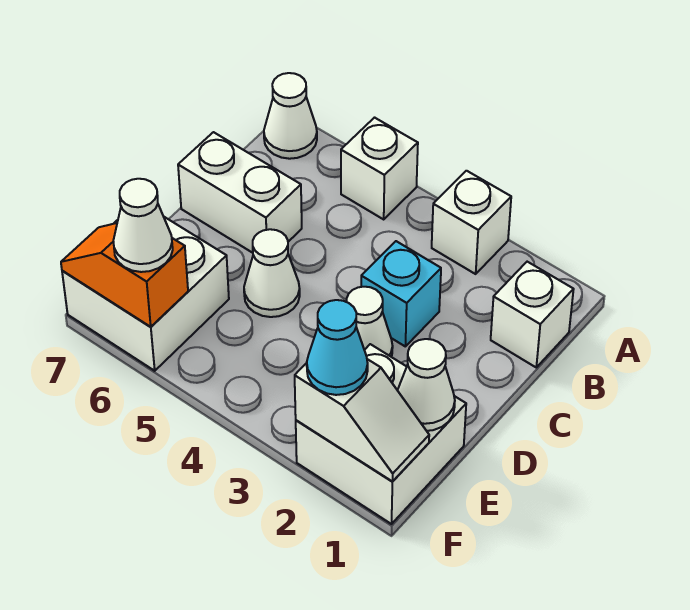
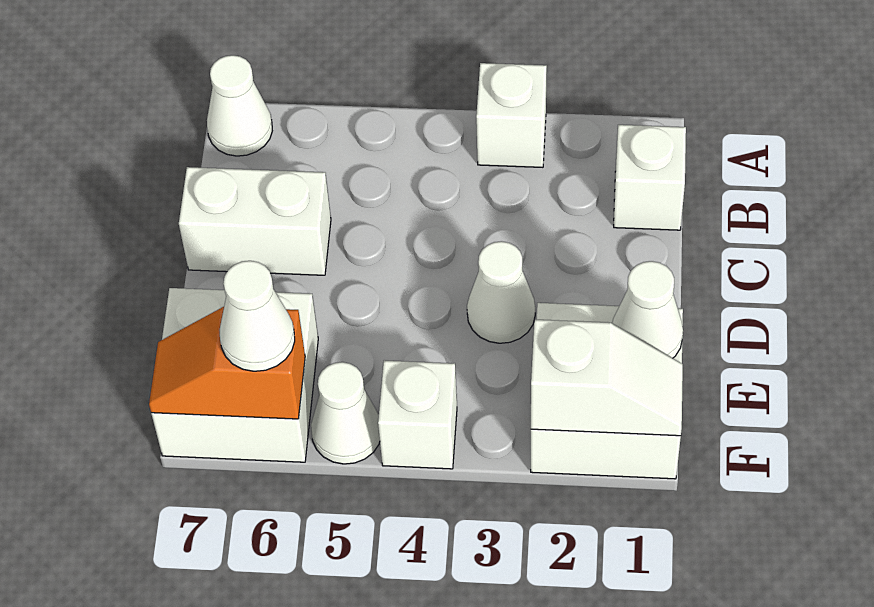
white brick A5 level 1 -> white brick F4 level 1
cyan brick C3 level 1 -> none
white cone D5 level 1 -> white cone F5 level 1
cyan cone F2 level 3 -> none

